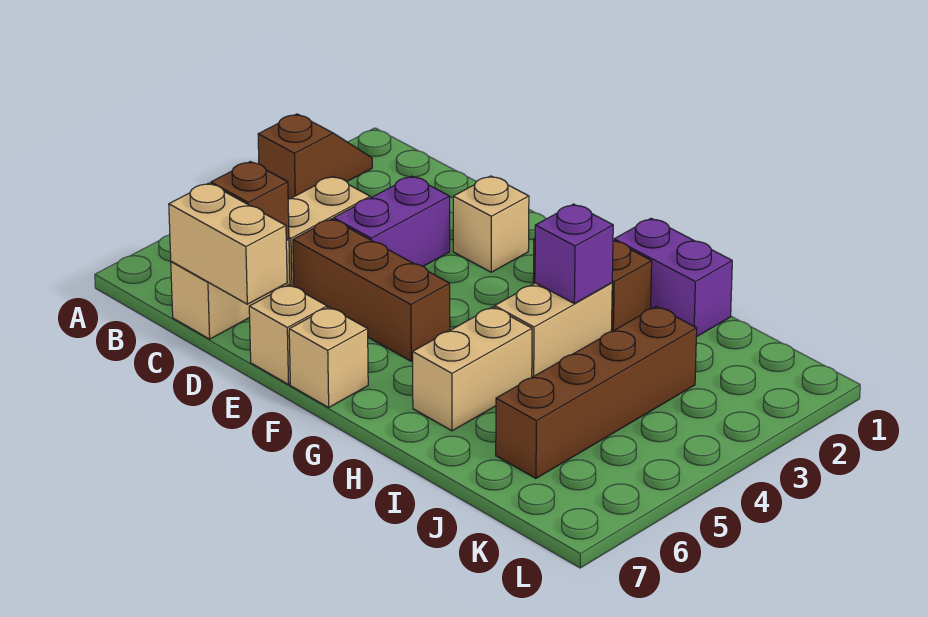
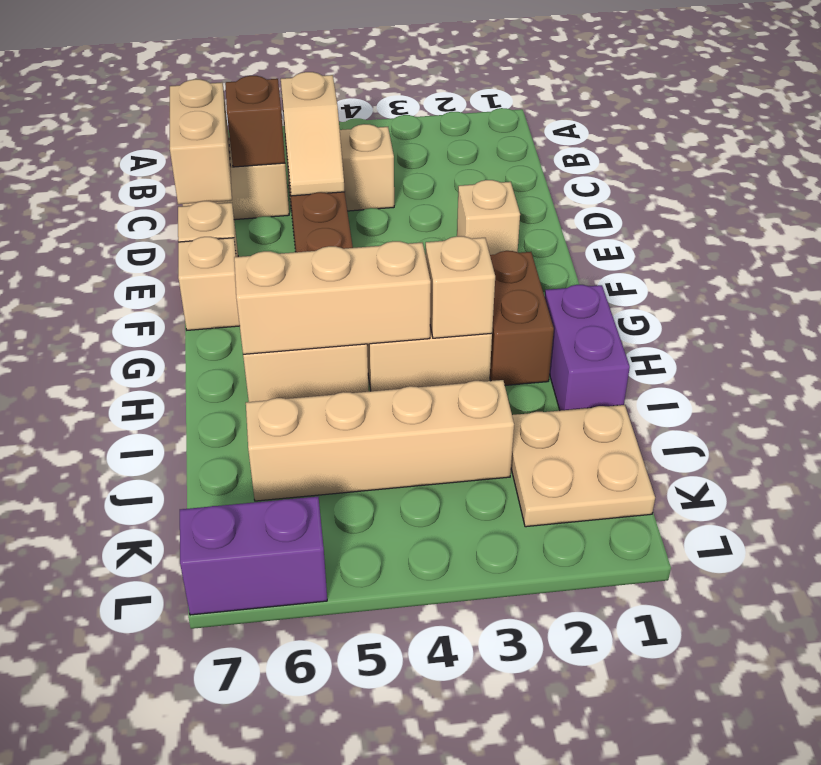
brown slope A2:A3 level 1 top 3 -> none
none -> tan slope C5:D5 level 2 top C
purple brick D3:D4 level 1 -> purple brick L6:L7 level 1
purple brick H3 level 2 -> tan brick H3 level 2
none -> tan brick H4:H6 level 2
none -> tan plate J1:K2 level 1
brown brick J3:J6 level 1 -> tan brick J3:J6 level 1

